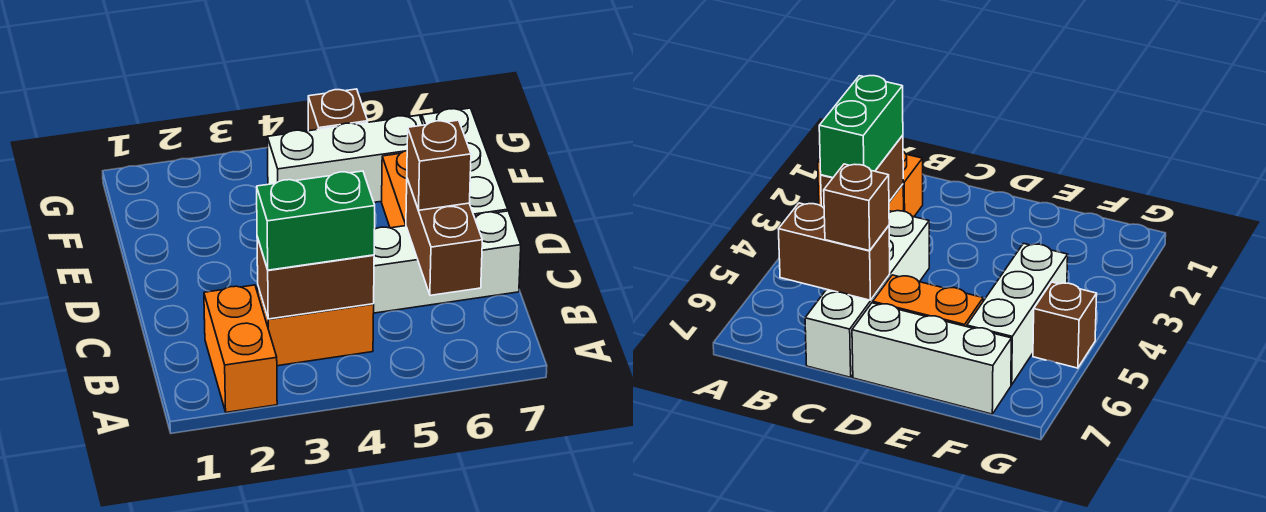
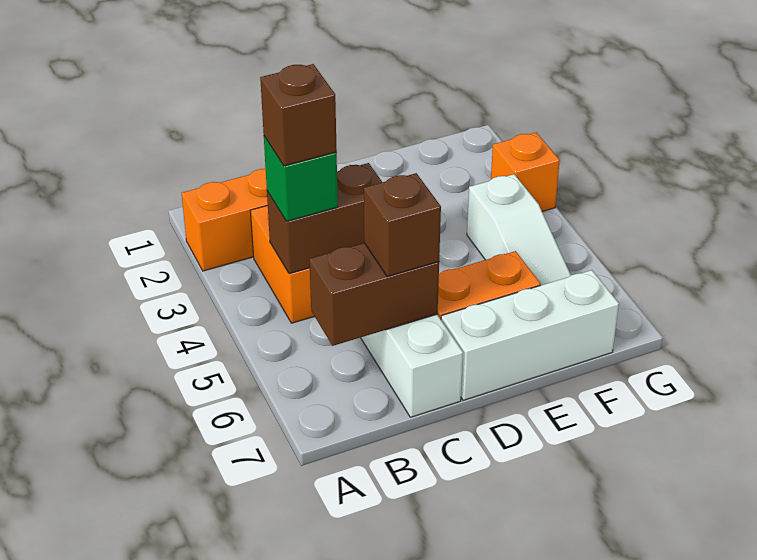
brown brick B3:B4 level 2 -> brown brick B4:C4 level 2
green brick B3:B4 level 3 -> green brick B4 level 3
white brick F4:F6 level 1 -> white slope F4:F6 level 1 top 4
none -> orange brick G3 level 1
brown brick G5 level 1 -> brown brick B4 level 4

